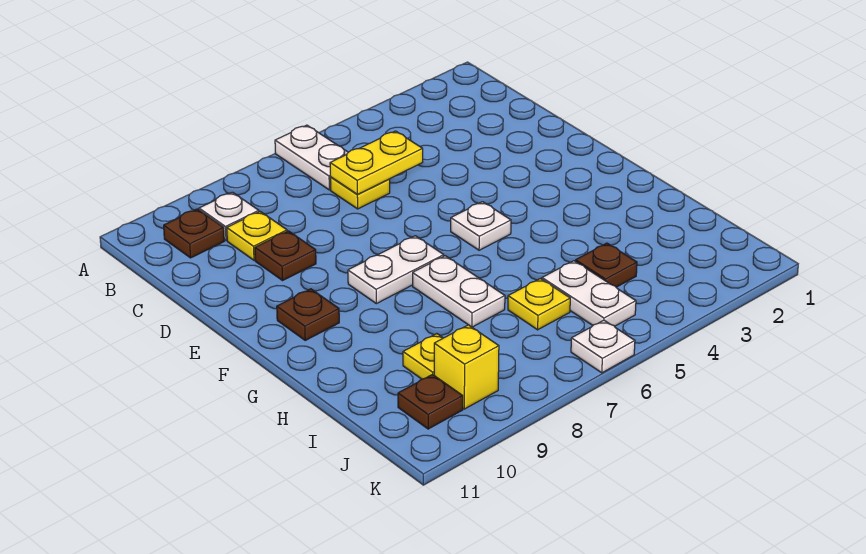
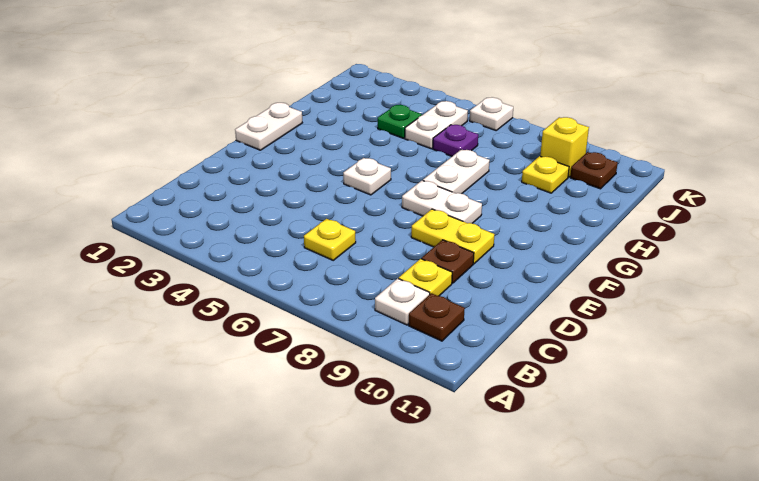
white plate A6:B6 level 1 -> white plate F1:G1 level 1
yellow plate C5:C6 level 2 -> yellow plate E8:E9 level 1
brown plate F10 level 1 -> none
brown plate I4 level 1 -> green plate I4 level 1
yellow plate I6 level 1 -> purple plate I6 level 1

